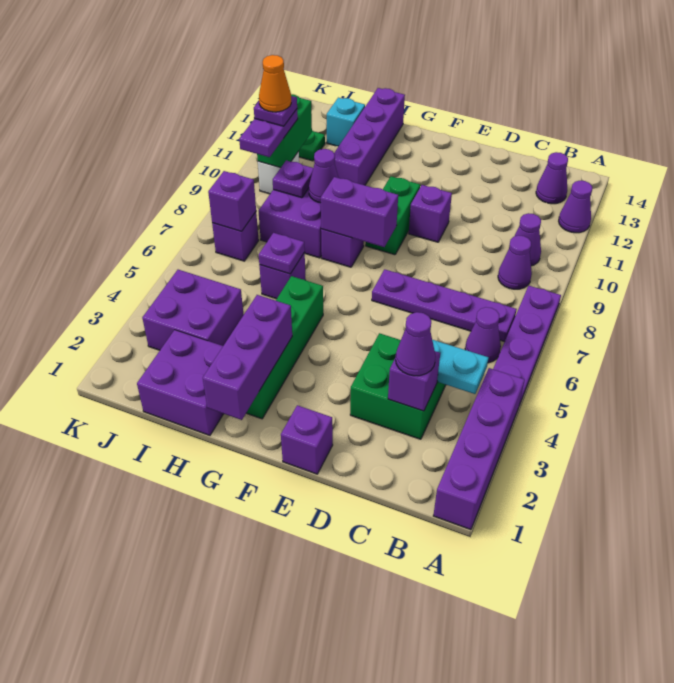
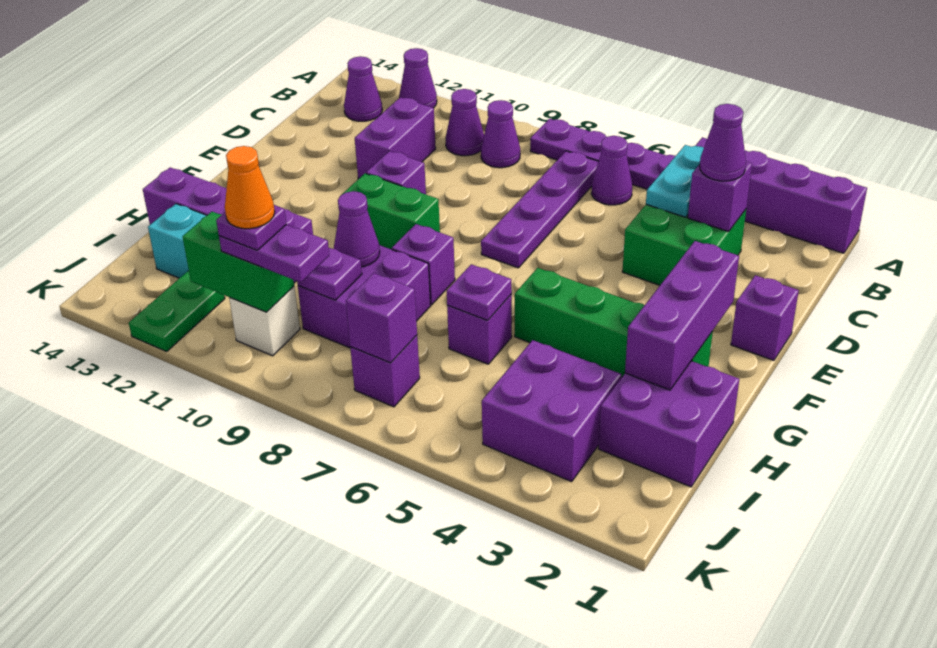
purple brick F8:G8 level 2 -> purple brick C11:D11 level 1
purple brick G1:G3 level 2 -> purple brick F2:H2 level 2

